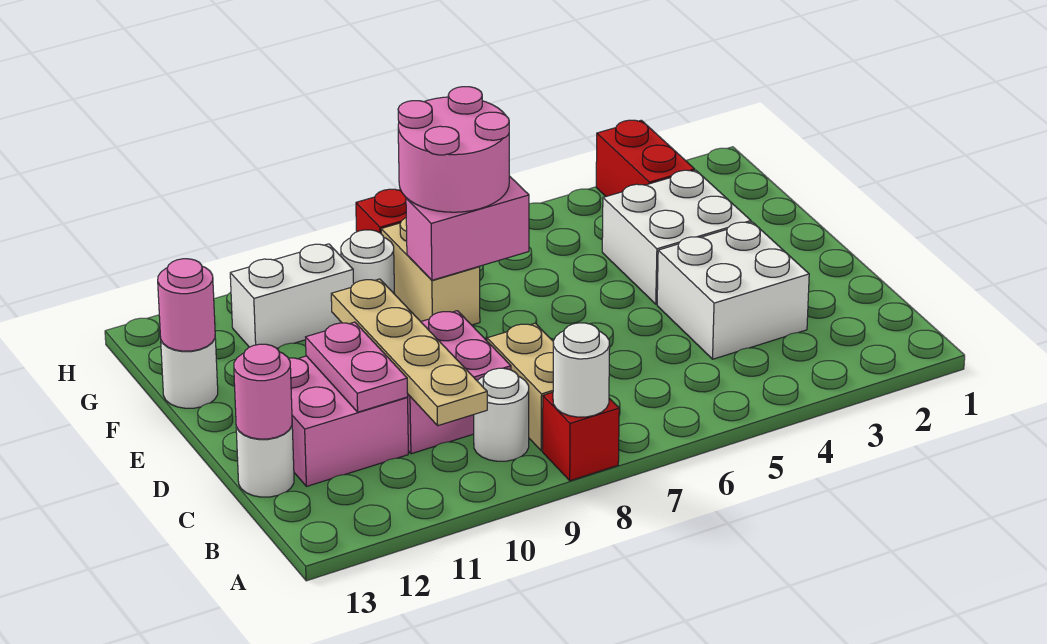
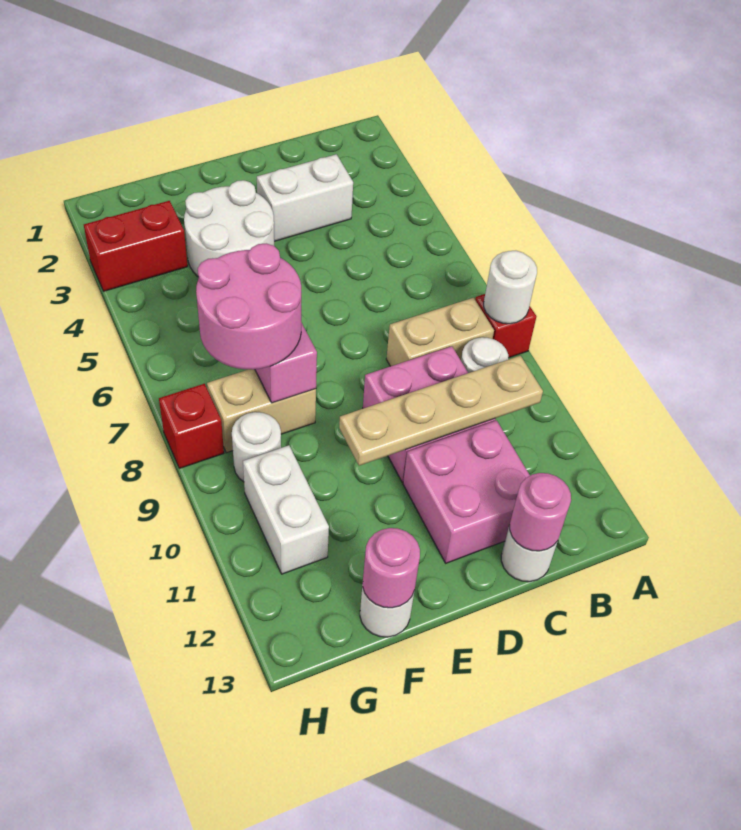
white brick C3:D4 level 1 -> white brick C3:D3 level 1
pink plate C11:D11 level 2 -> none
white brick E3:F4 level 1 -> white round brick E3:F4 level 1

